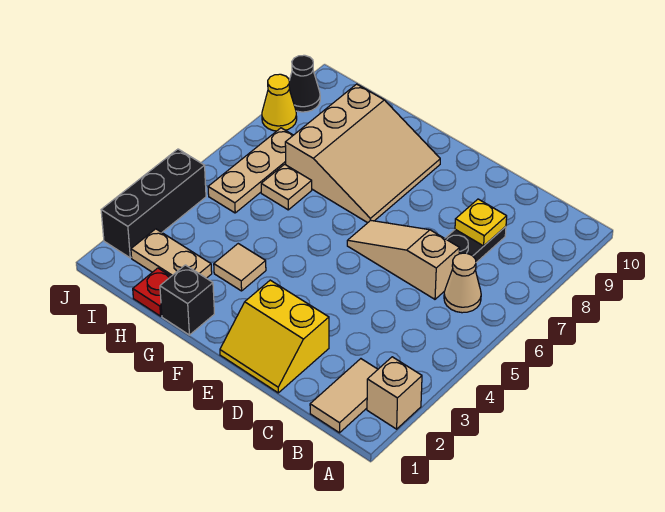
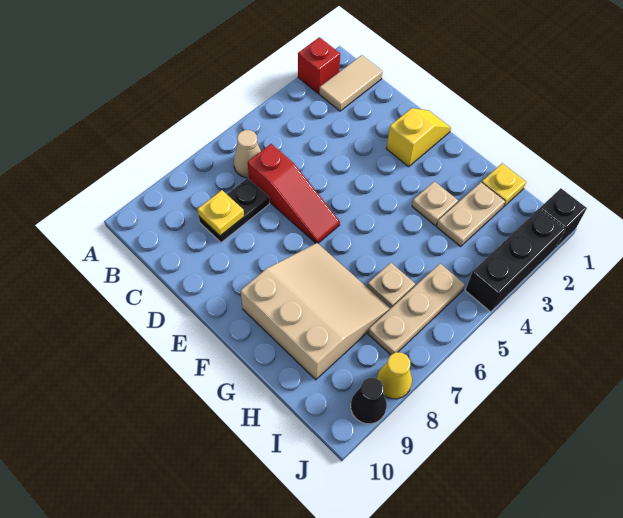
tan brick A2 level 1 -> red brick A2 level 1
tan slope C6:E6 level 1 top C -> red slope C6:E6 level 1 top C
yellow slope D1:E2 level 1 top 2 -> yellow slope E1:E2 level 1 top 2
tan slope F7:H9 level 1 top H -> tan slope F7:H9 level 1 top 9
black brick G1 level 1 -> black brick J1 level 1
tan tile G3 level 1 -> tan plate G3 level 1
red plate H1 level 1 -> yellow plate H1 level 1
tan plate H2:I2 level 1 -> tan plate H2:H3 level 1

